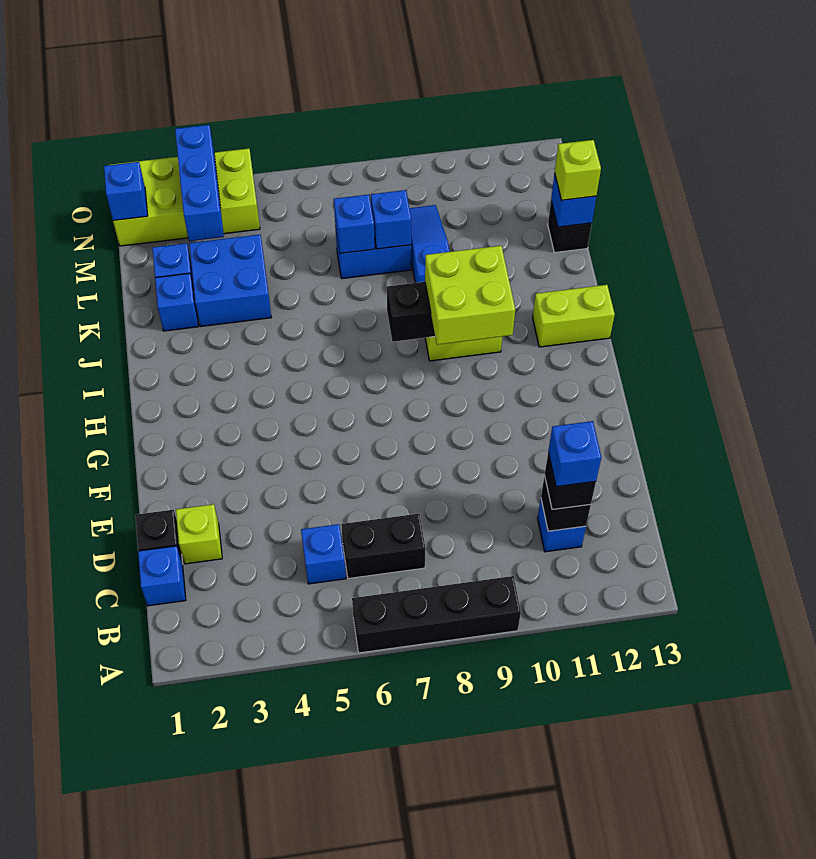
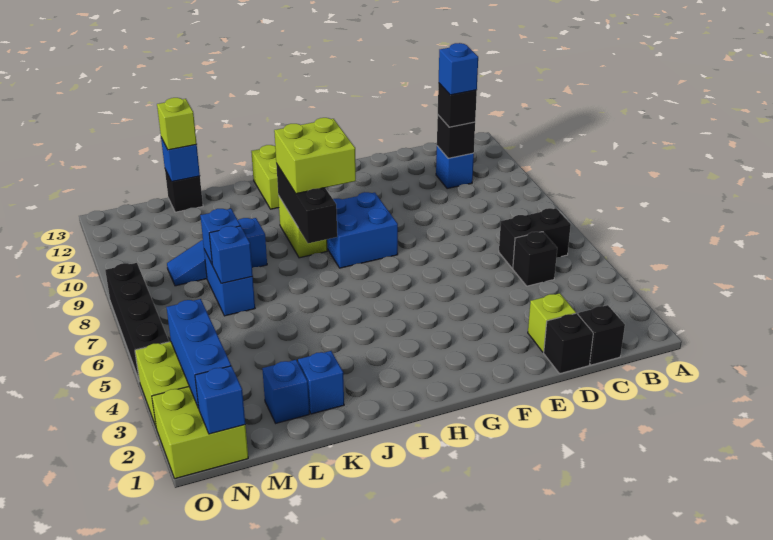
black brick A6:A9 level 1 -> black brick O5:O8 level 1
blue brick C1 level 1 -> black brick C1 level 1
blue brick C5 level 1 -> black brick C5 level 1
black brick C6:C7 level 1 -> black brick B6:C6 level 1
blue brick K3:L4 level 1 -> blue brick G8:H9 level 1
blue brick M3:O3 level 2 -> blue brick N2:N4 level 2

